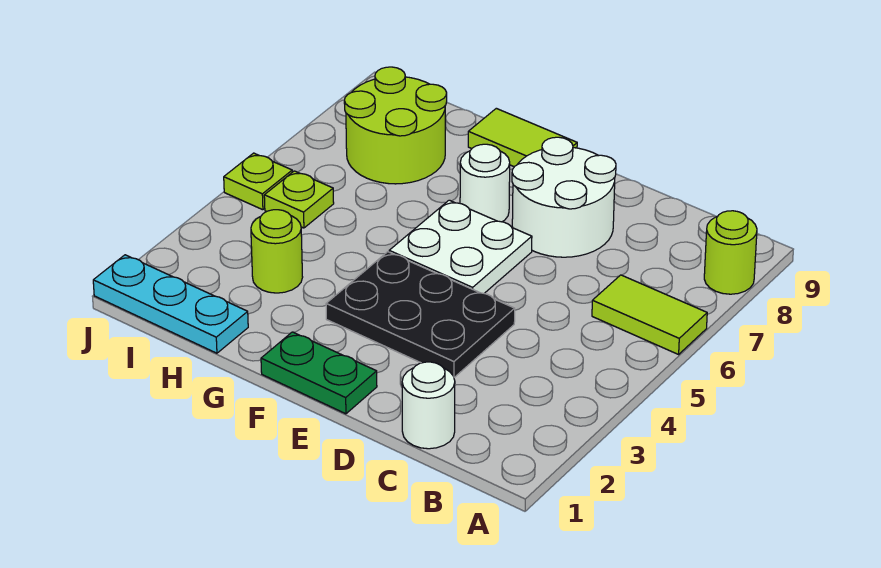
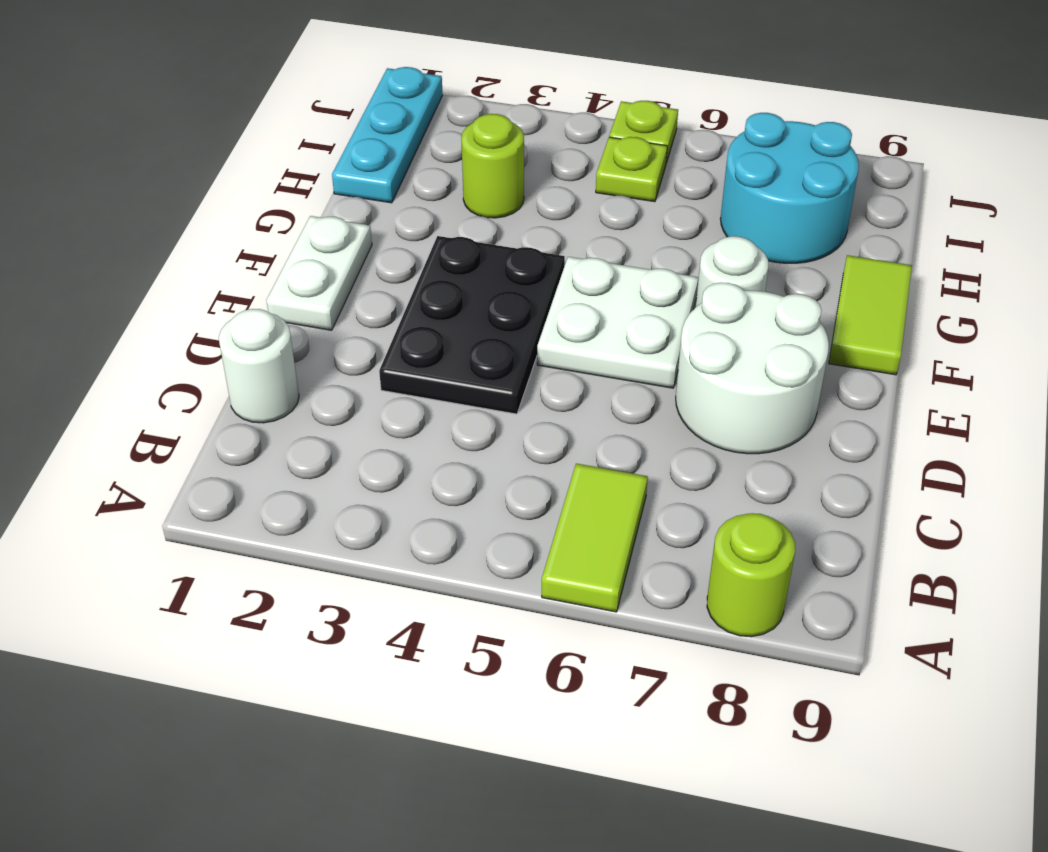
green plate E1:F1 level 1 -> white plate E1:F1 level 1
lime round brick H7:I8 level 1 -> cyan round brick H7:I8 level 1

